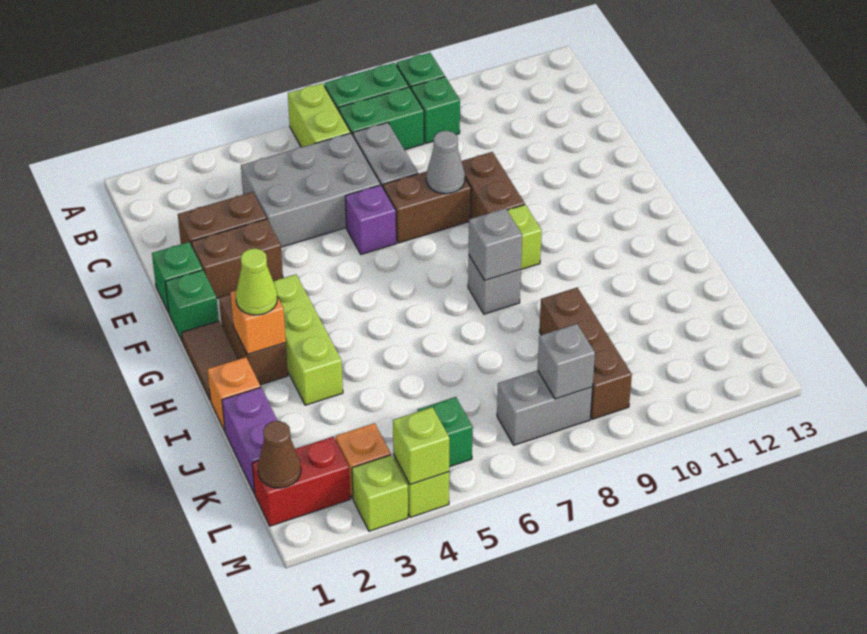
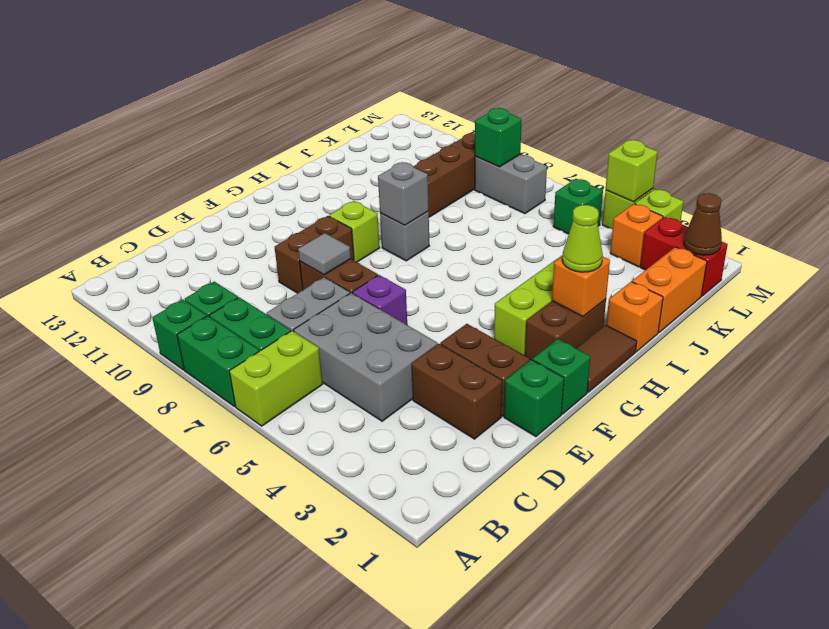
grey cone E8 level 2 -> grey tile E8 level 2
purple brick J1:K1 level 1 -> orange brick J1:K1 level 1
grey brick L8 level 2 -> green brick L8 level 2

